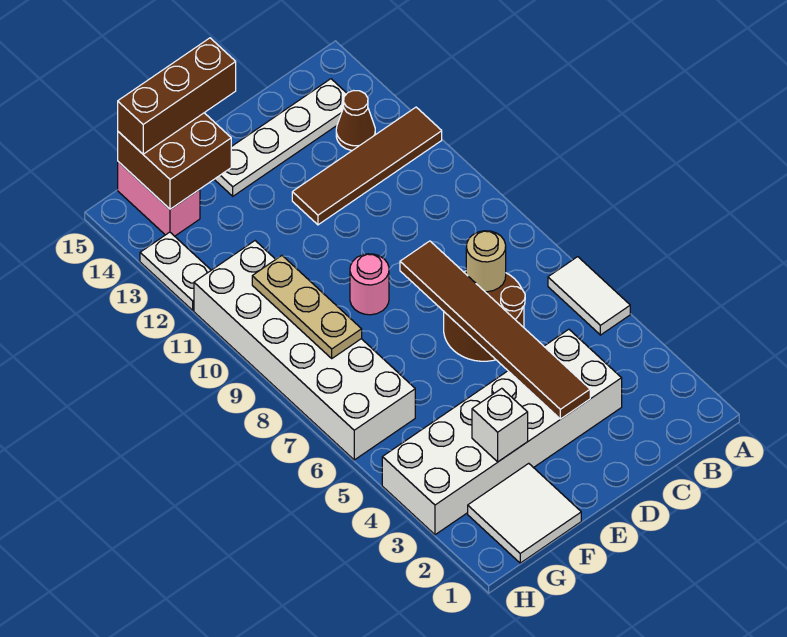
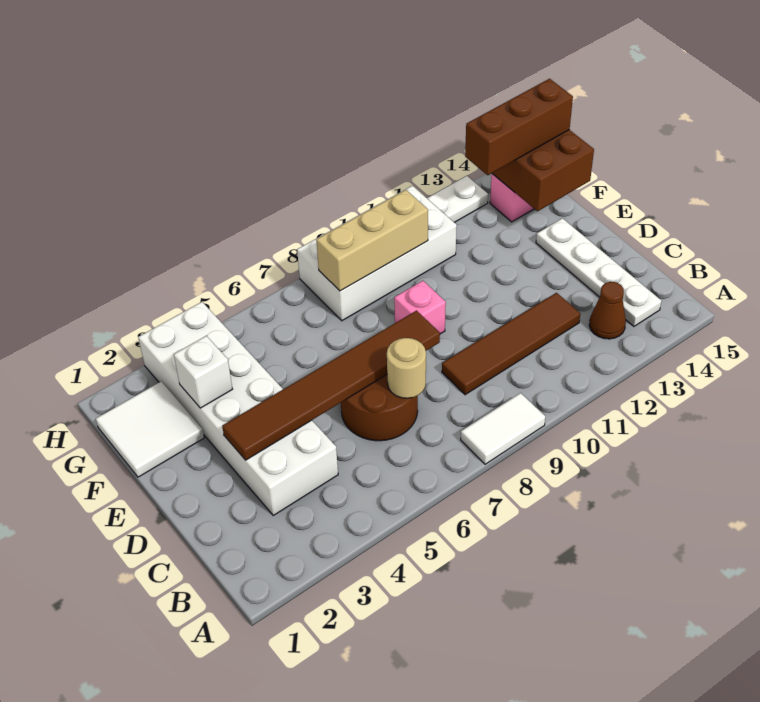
white tile A5:A6 level 1 -> white tile A8:A9 level 1
brown tile A12:D12 level 1 -> brown tile C9:C12 level 1
pink round brick E9 level 1 -> pink brick E9 level 1
brown brick E15:G15 level 3 -> brown brick G13:G15 level 3
white brick G6:H11 level 1 -> white brick G8:H11 level 1
tan plate G8:G10 level 2 -> tan brick G8:G10 level 2

